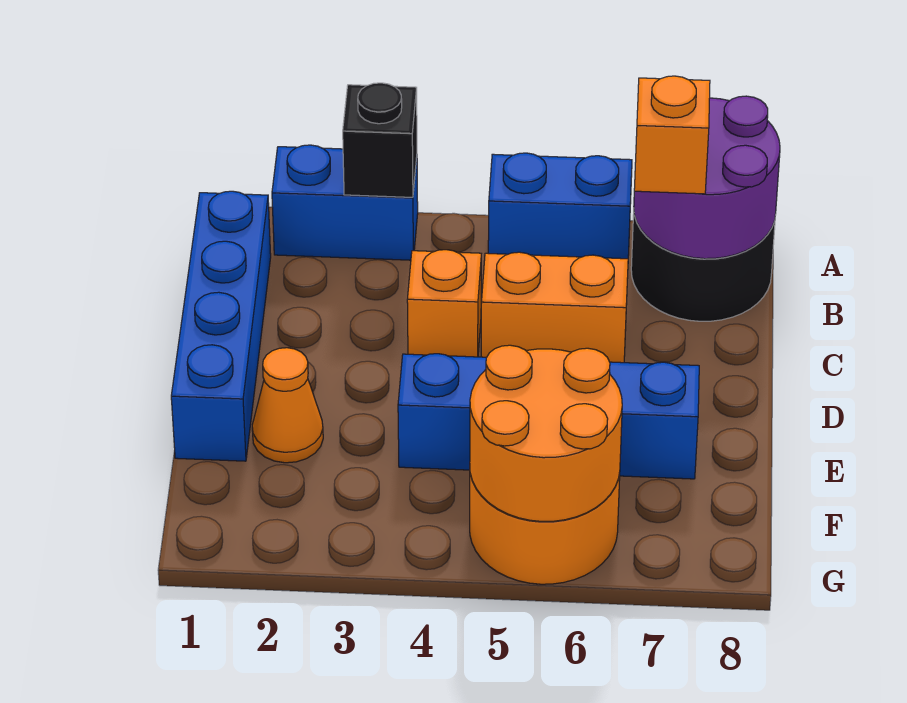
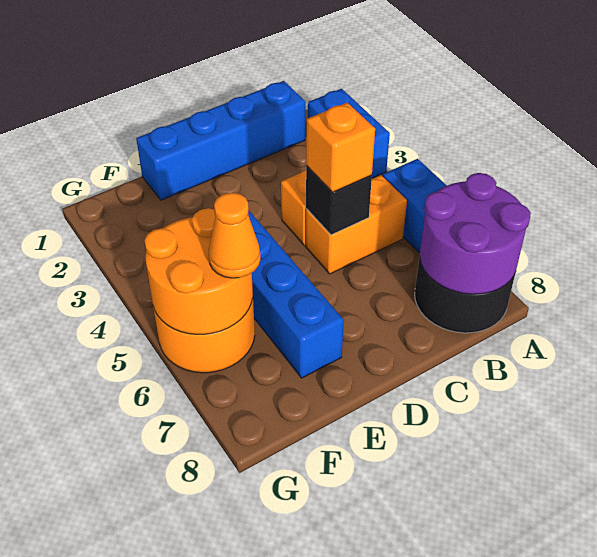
black brick A3 level 2 -> black brick C5 level 2
orange brick B7 level 3 -> orange brick C5 level 3
orange brick C5:C6 level 1 -> orange brick B5:C5 level 1
orange cone E2 level 1 -> orange cone F6 level 3

